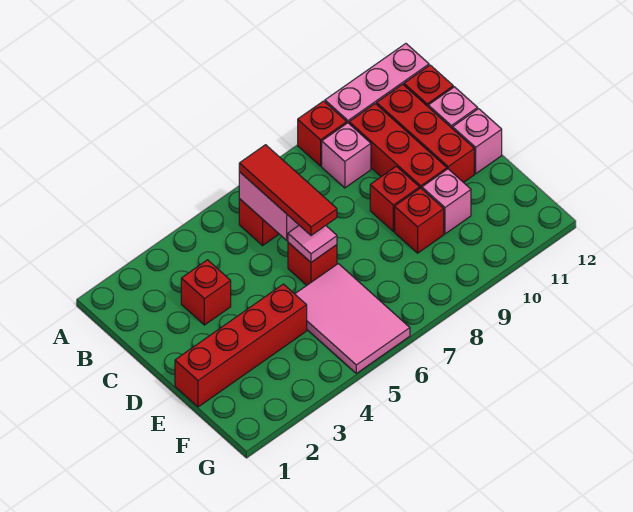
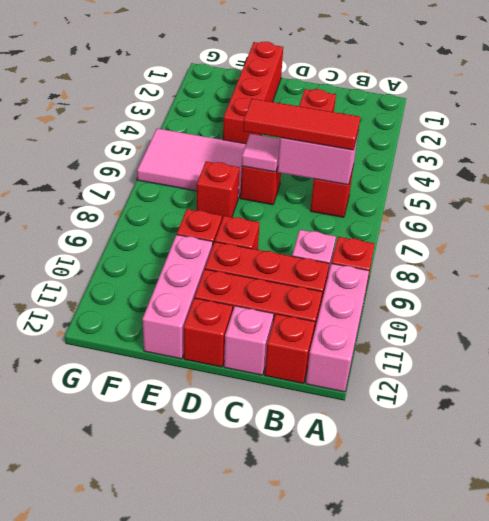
pink brick D12 level 1 -> red brick D12 level 1
none -> red brick E7 level 1
pink brick E10 level 1 -> pink brick E10:E12 level 1

